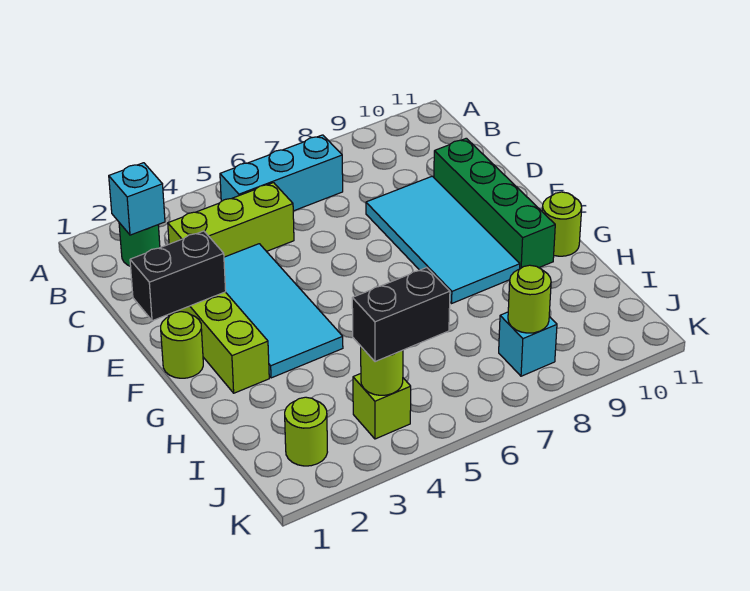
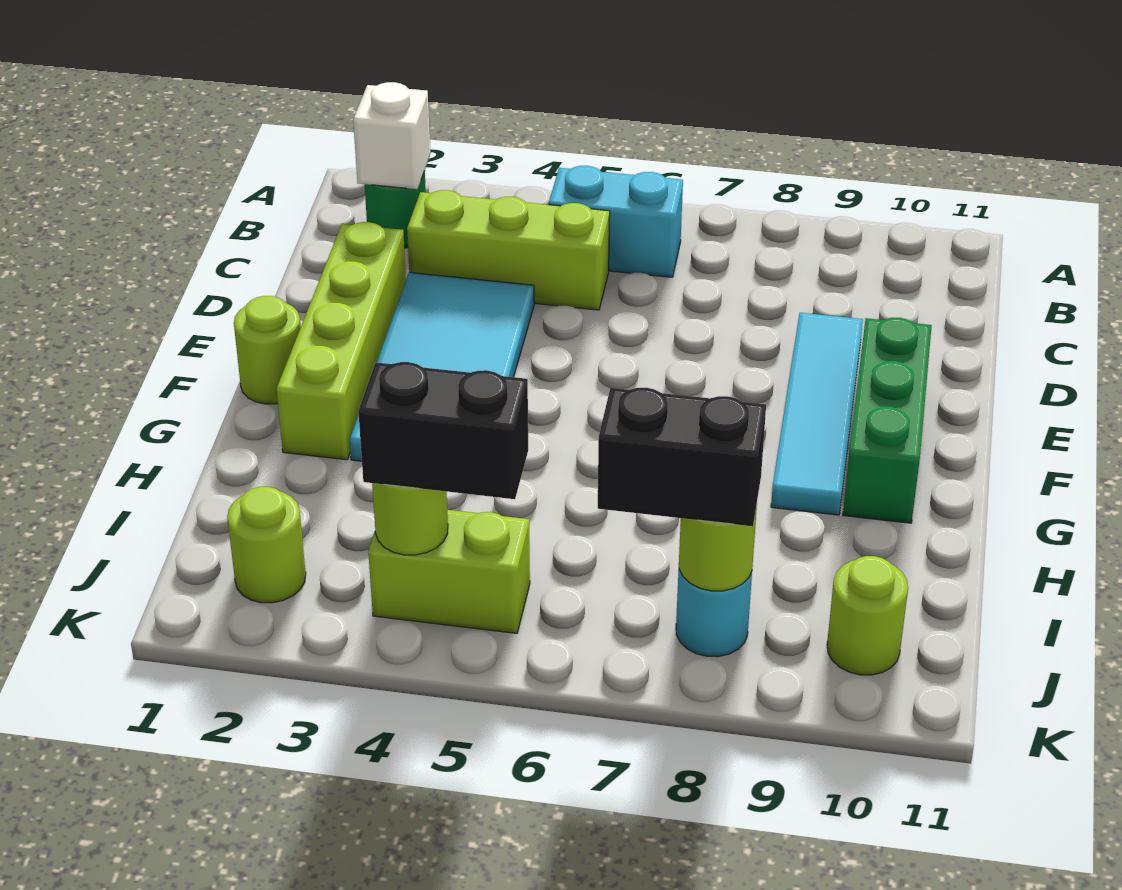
cyan brick B2 level 2 -> white brick B2 level 2
cyan brick B5:B7 level 1 -> cyan brick B5:B6 level 1
cyan tile D8:G9 level 1 -> cyan tile D9:G9 level 1
green brick D10:G10 level 1 -> green brick E10:G10 level 1
black brick E1:E2 level 2 -> black brick J7:J8 level 3
lime round brick G11 level 1 -> lime round brick J10 level 1
lime brick J4 level 1 -> lime brick J4:J5 level 1
cyan brick J8 level 1 -> cyan round brick J8 level 1

